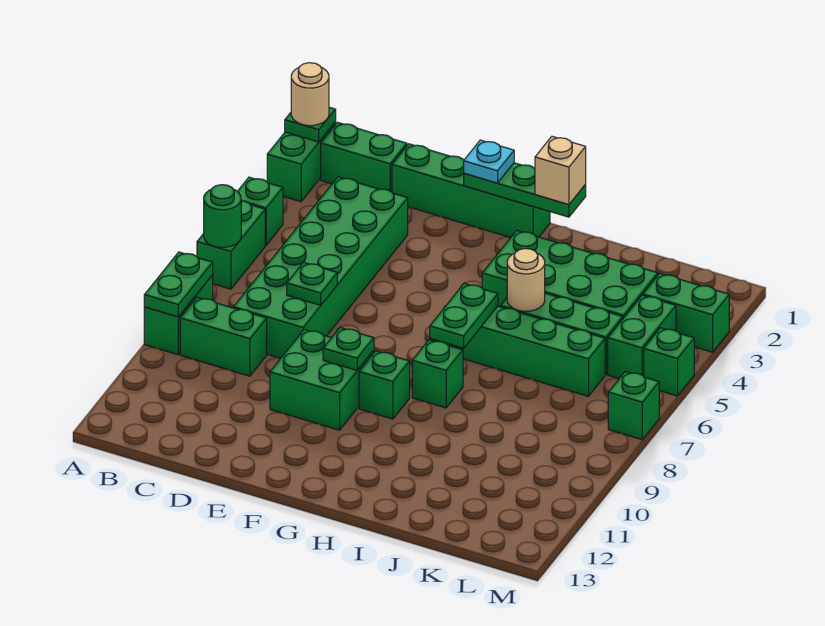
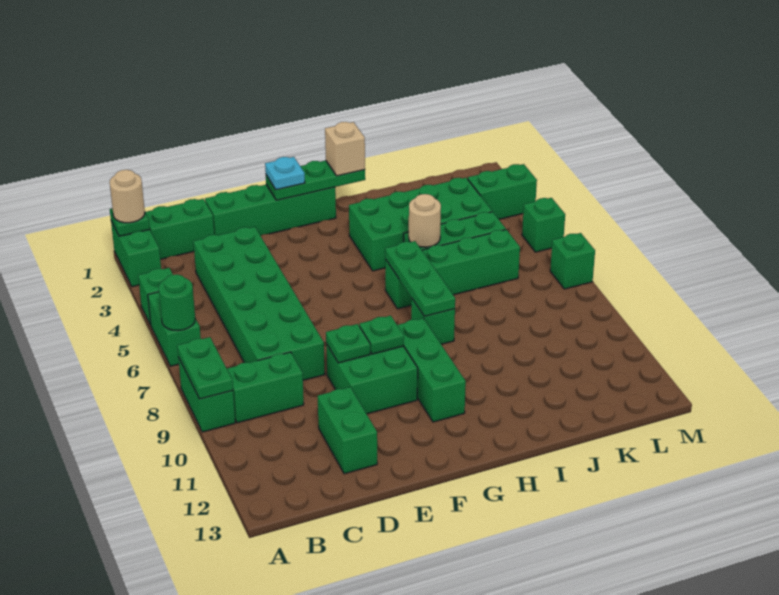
green plate D7 level 2 -> green plate E9 level 2
green brick G9 level 1 -> green brick G9:G11 level 1
green plate H6:H7 level 2 -> green plate H6:H8 level 2
green brick L4:L5 level 1 -> green brick D11:D12 level 1

